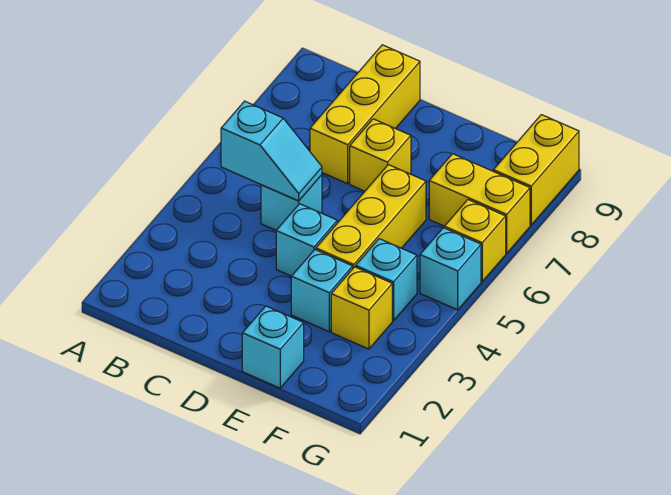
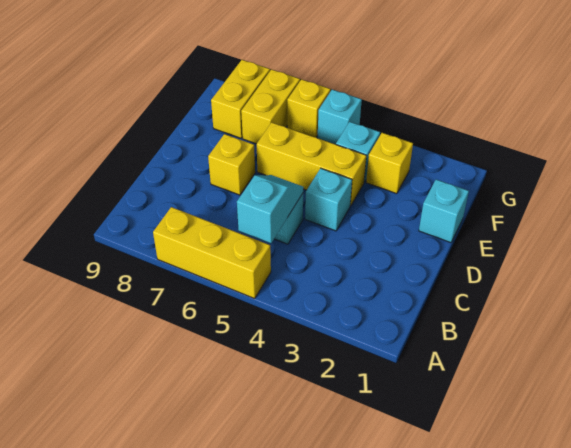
yellow brick C7:C9 level 1 -> yellow brick A5:A7 level 1
cyan brick E3 level 1 -> none
yellow brick G8:G9 level 1 -> yellow brick F8:G8 level 1

